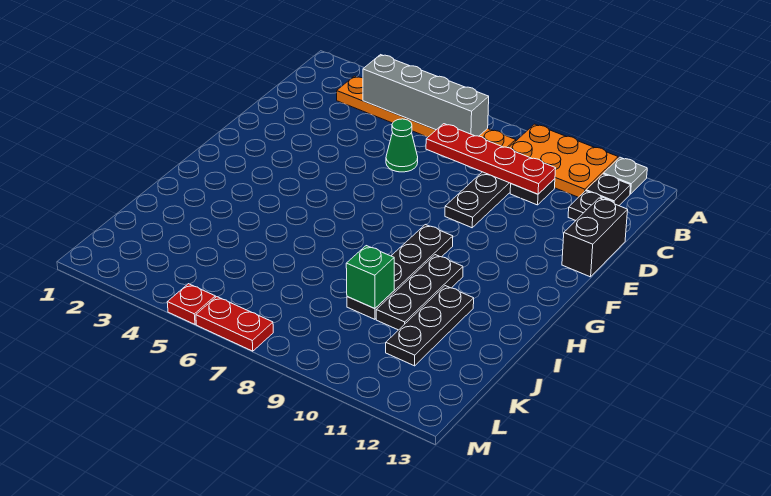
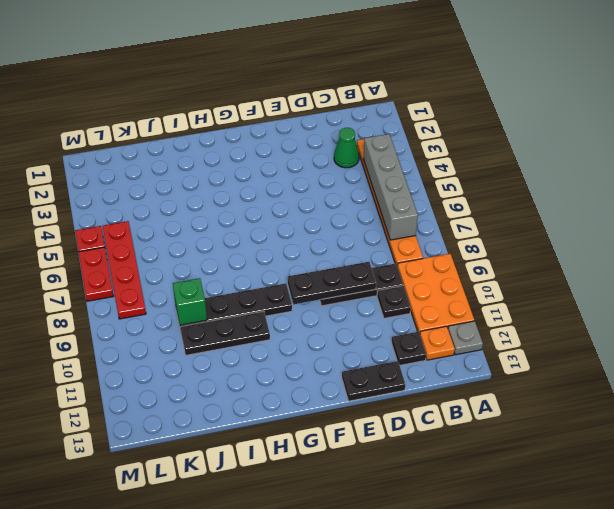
black plate B12 level 1 -> orange plate B12 level 1
red plate C7:C10 level 2 -> red plate L5:L8 level 1
green cone D6 level 1 -> green cone C3 level 1
black brick D13:E13 level 1 -> black plate D13:E13 level 1
black plate I11:K11 level 1 -> black plate D9:F9 level 2

